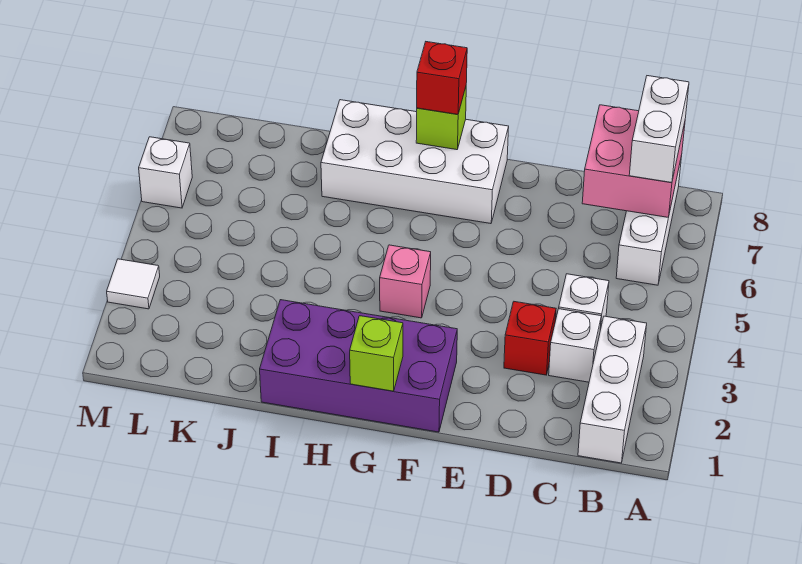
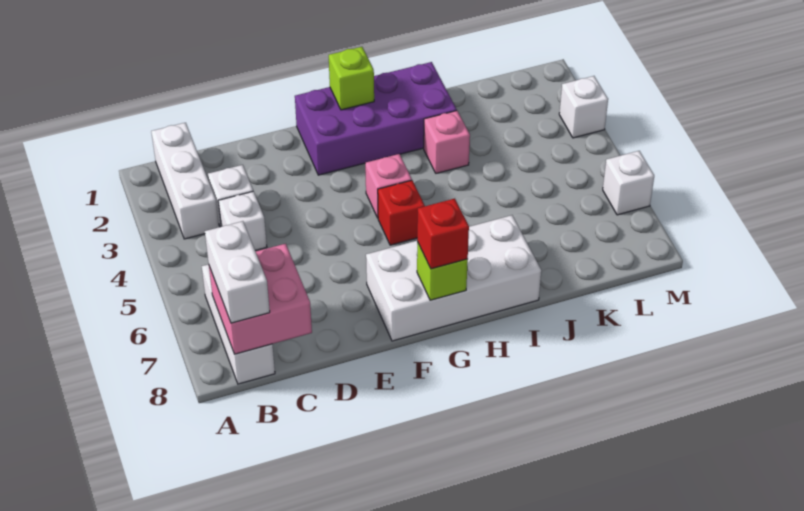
red brick D3 level 1 -> red brick G5 level 1
none -> pink brick I3 level 1
white tile M3 level 1 -> white brick M3 level 1

